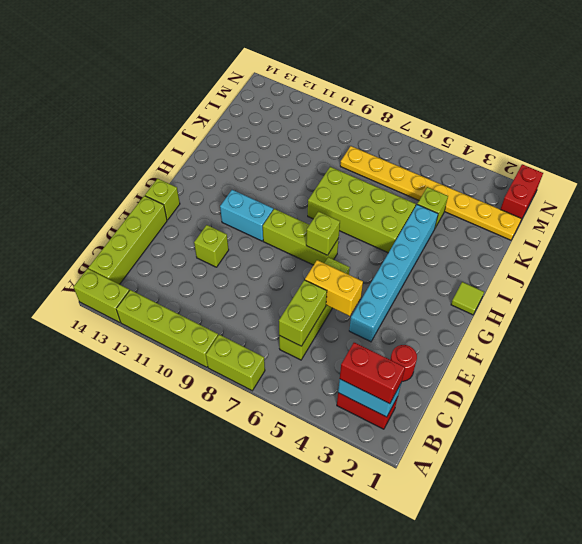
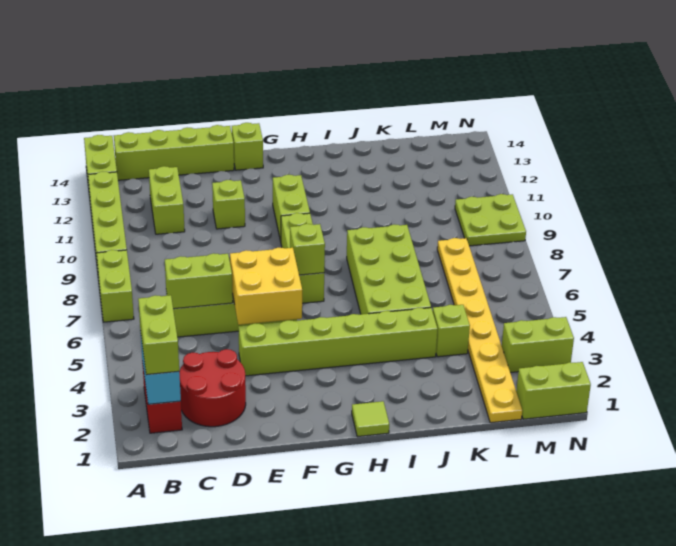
red brick B2:B3 level 3 -> lime brick B2:B3 level 3
none -> lime brick C11:C12 level 1
red round brick D2 level 1 -> red round brick C2:D3 level 1
cyan brick E4:J4 level 1 -> lime brick E4:J4 level 1
yellow brick E5:E6 level 2 -> yellow brick E5:F6 level 2
cyan brick G10:G11 level 1 -> lime brick G10:G11 level 1
red brick M1:N1 level 1 -> lime brick M1:N1 level 1
none -> lime brick M3:N3 level 1
none -> lime plate M9:N10 level 1

